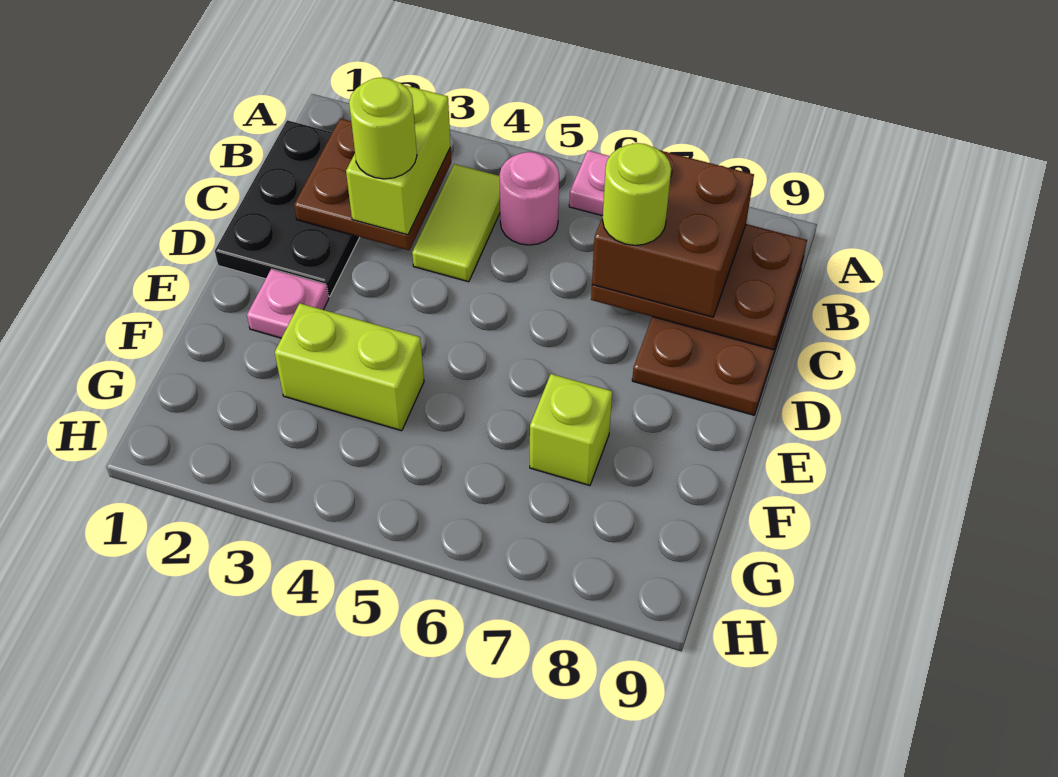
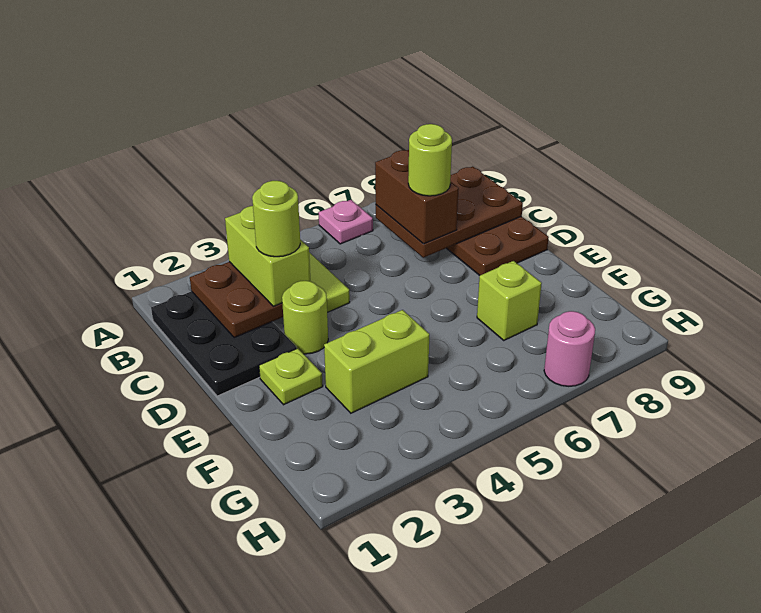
pink round brick B5 level 1 -> pink round brick H7 level 1
brown brick B7:C8 level 3 -> brown brick B7:C7 level 3
none -> lime round brick D3 level 1
pink plate E2 level 1 -> lime plate E2 level 1

